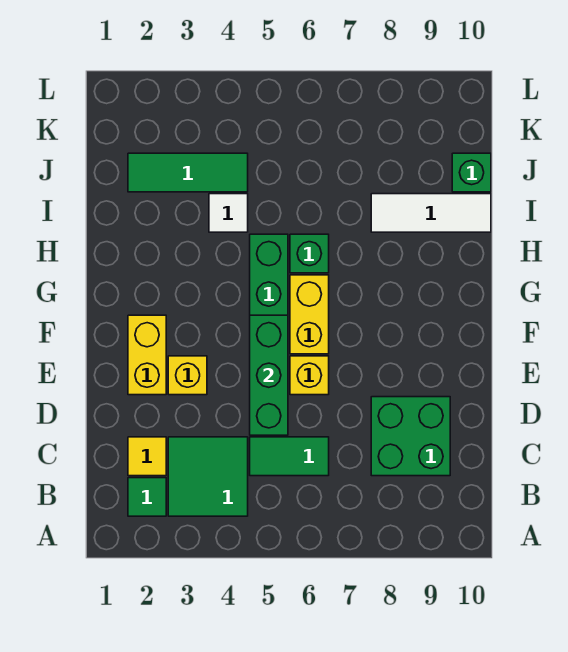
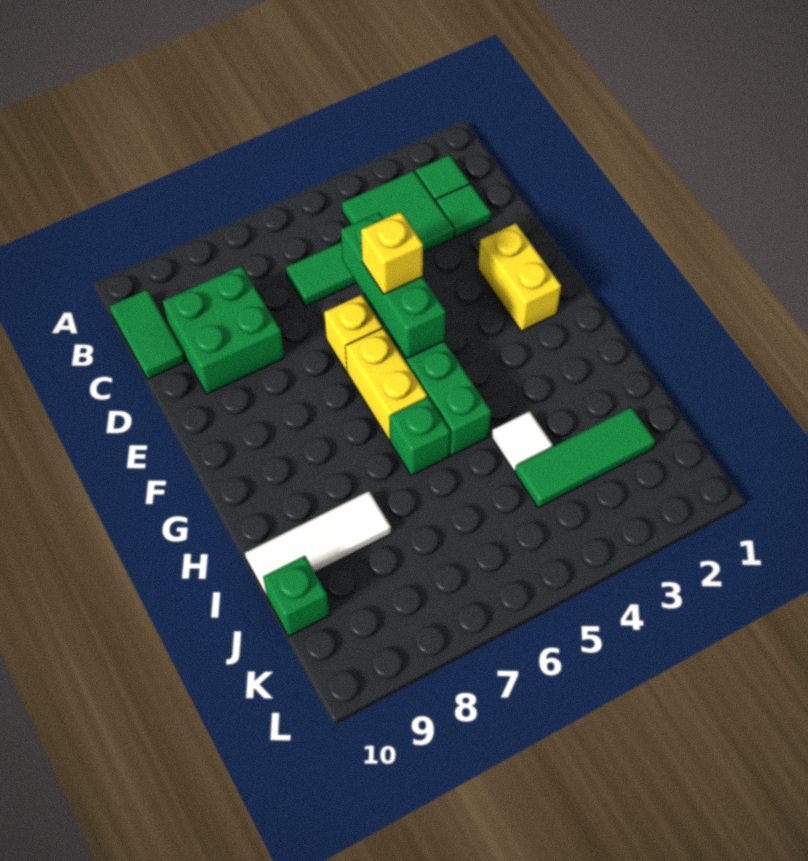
none -> green tile B10:C10 level 1
yellow tile C2 level 1 -> green tile C2 level 1
yellow brick E3 level 1 -> yellow brick E5 level 3

